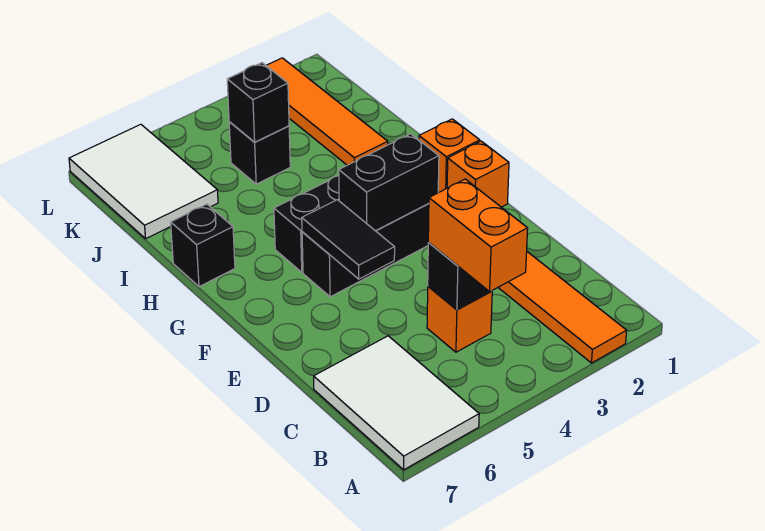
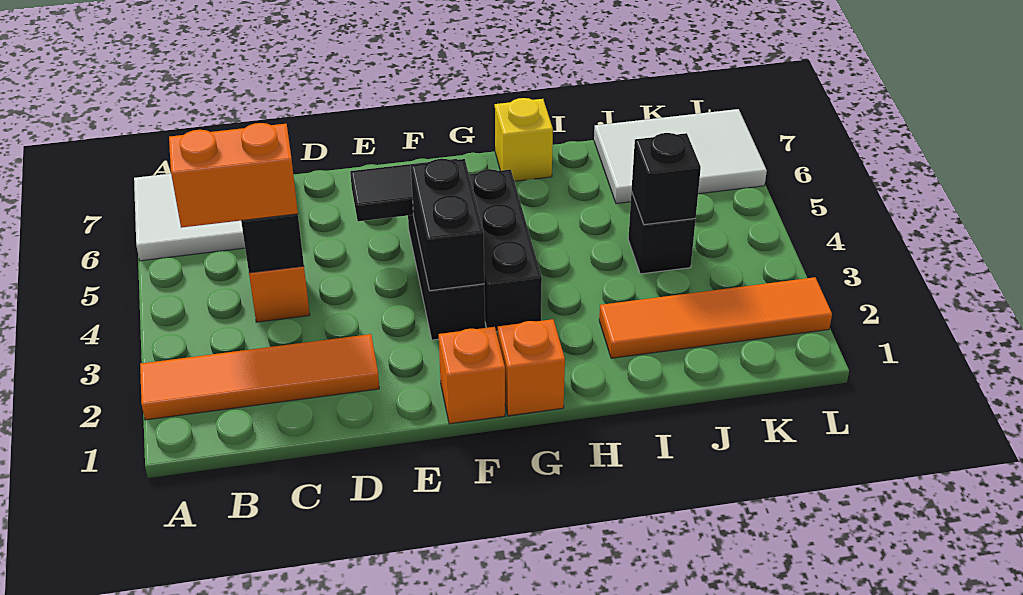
black brick H7 level 1 -> yellow brick H7 level 1

